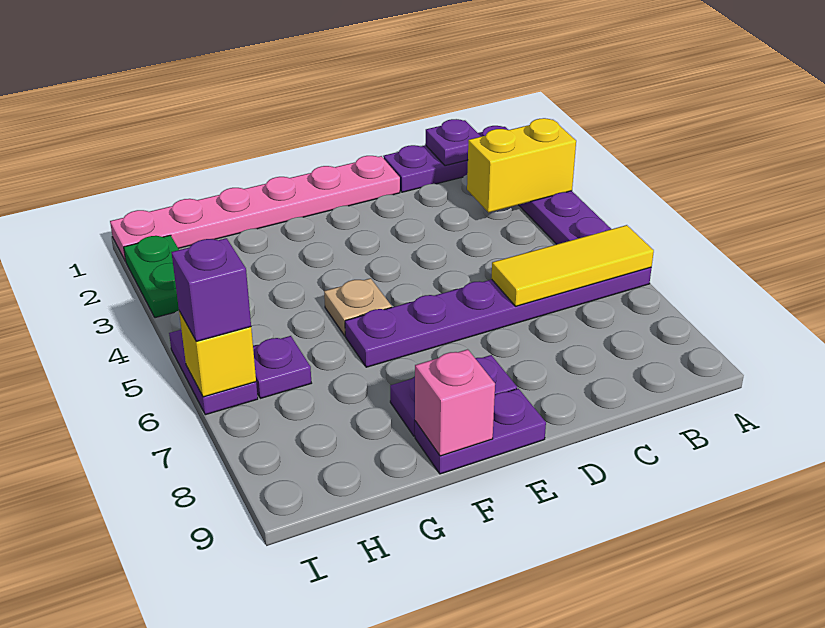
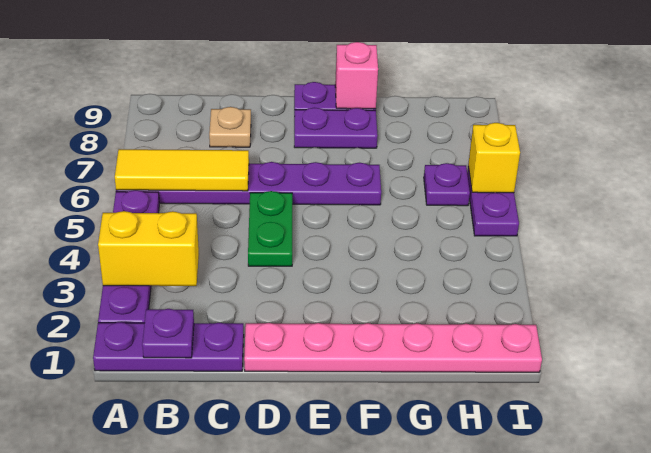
tan plate F5 level 1 -> tan plate C8 level 1
green plate I2:I3 level 1 -> green plate D4:D5 level 1
purple brick I6 level 3 -> none

